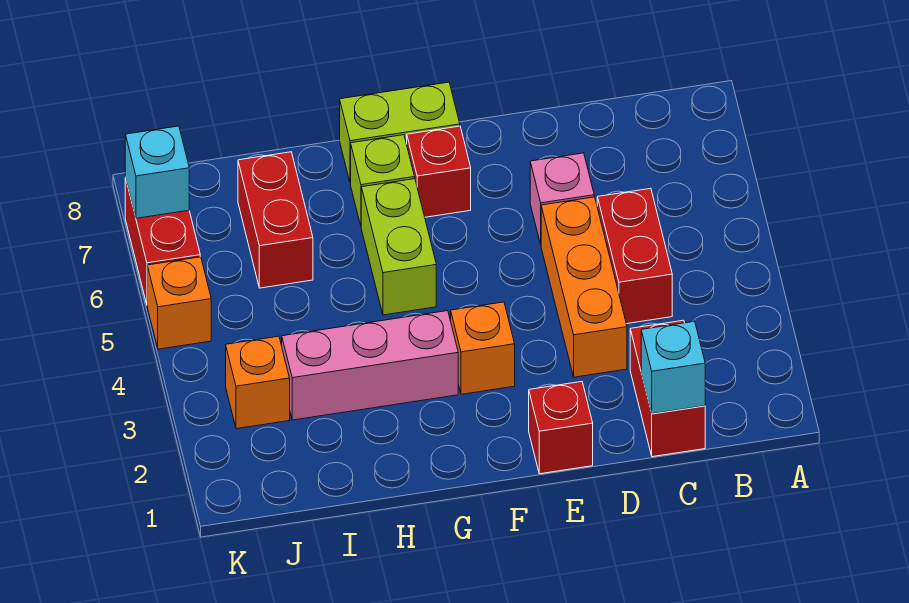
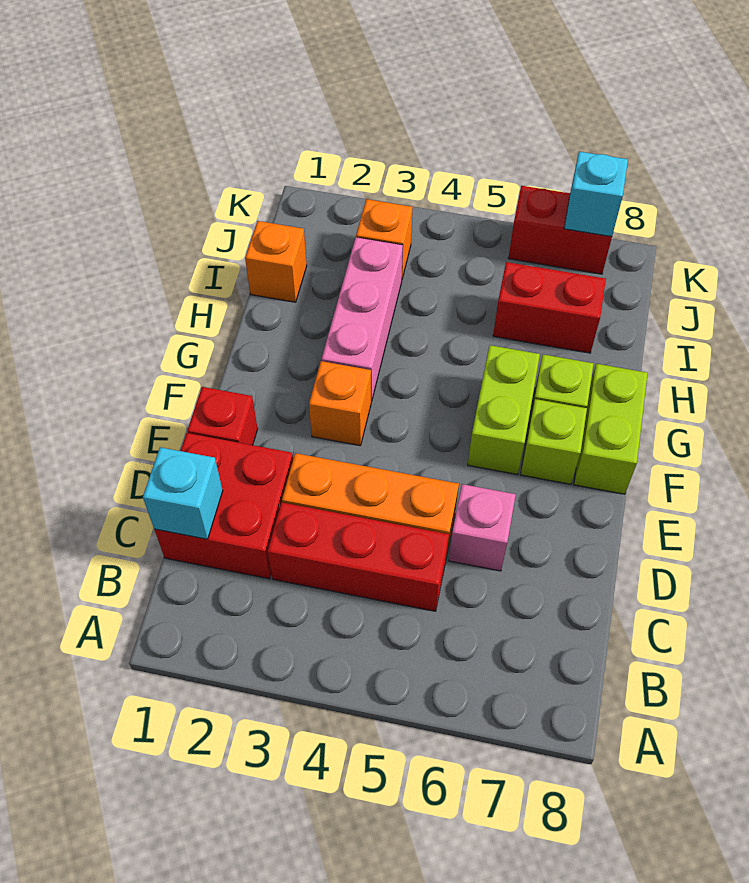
red brick C1:C2 level 1 -> red brick C1:D2 level 1
red brick C4:C5 level 1 -> red brick C3:C5 level 1
red brick F7 level 1 -> lime brick F7 level 1
lime brick G5:G6 level 1 -> lime brick F6:G6 level 1
orange brick K5 level 1 -> orange brick I1 level 1

